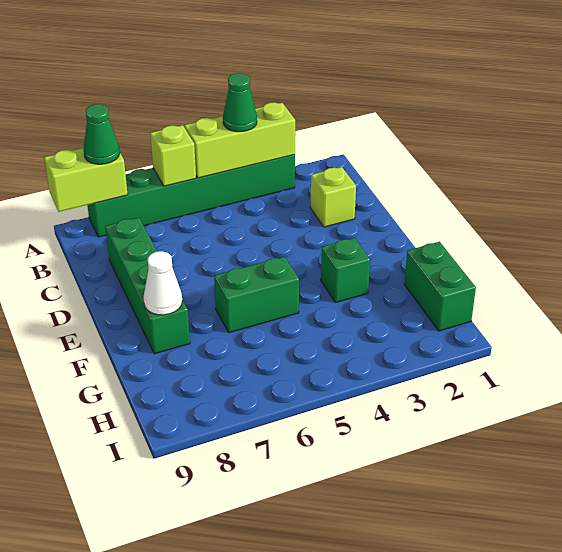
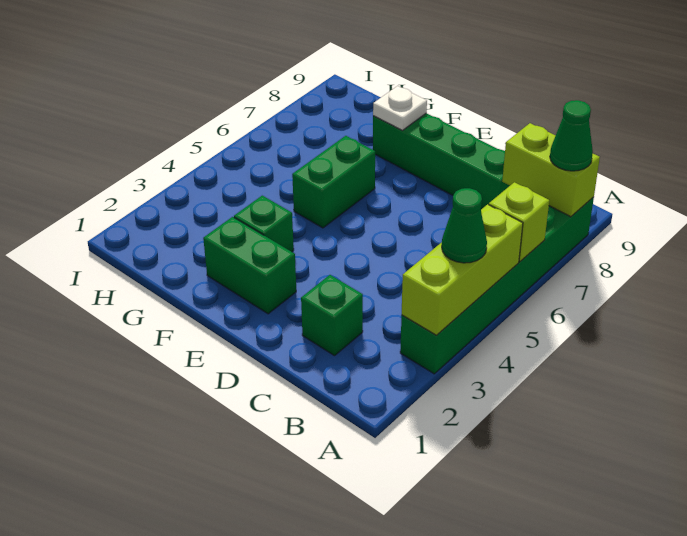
lime brick A8:A9 level 2 -> lime brick A8:B8 level 2
lime brick C2 level 1 -> green brick C2 level 1
white cone F8 level 2 -> white plate F8 level 2
green brick G1:H1 level 1 -> green brick E2:F2 level 1

